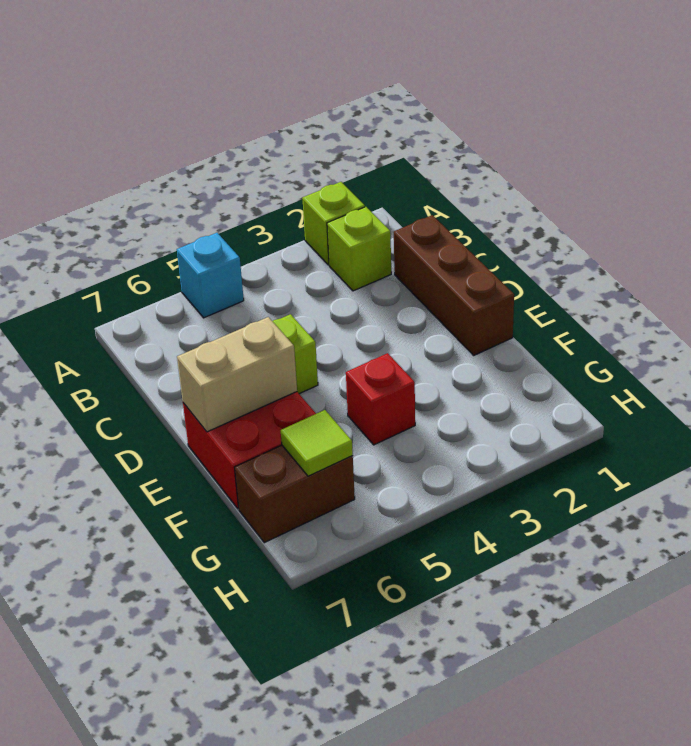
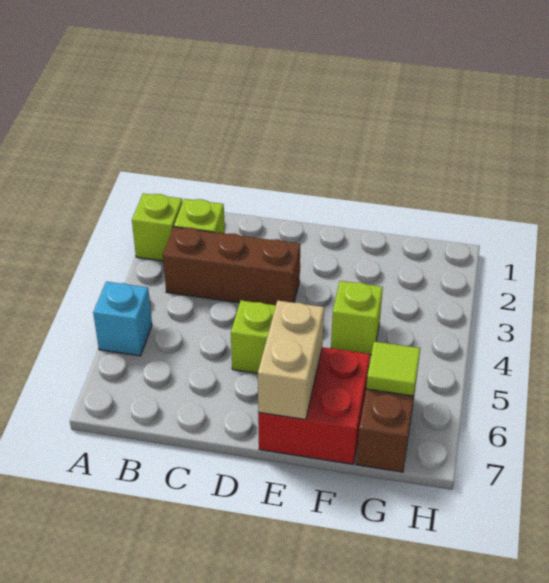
brown brick C1:E1 level 1 -> brown brick B3:D3 level 1
red brick F4 level 1 -> lime brick F4 level 1

